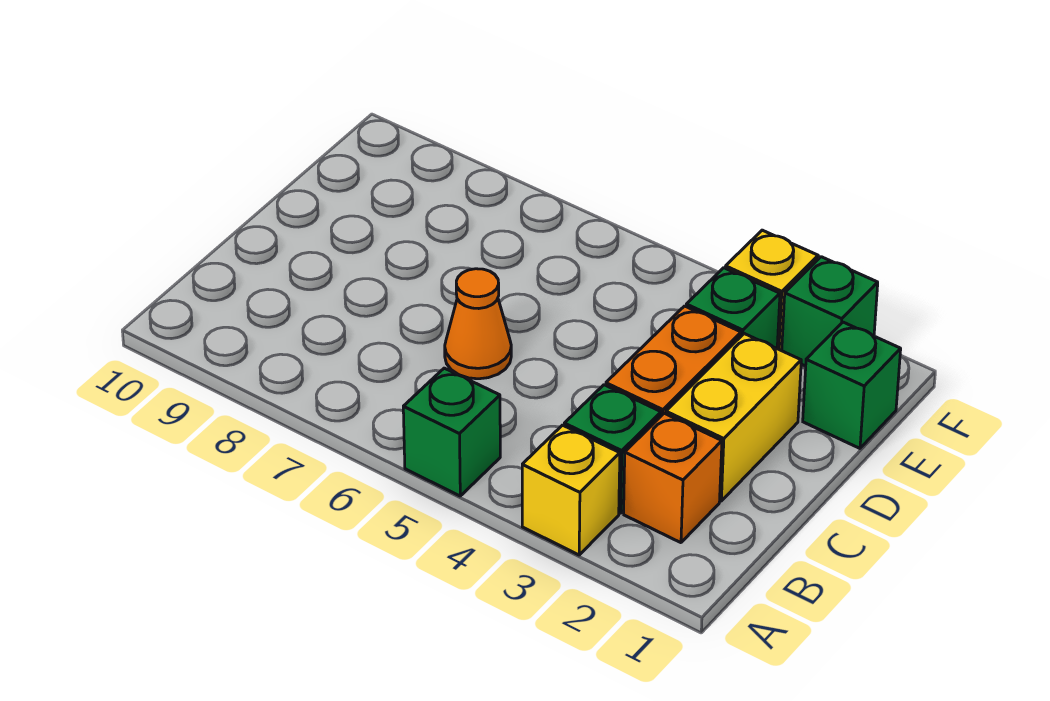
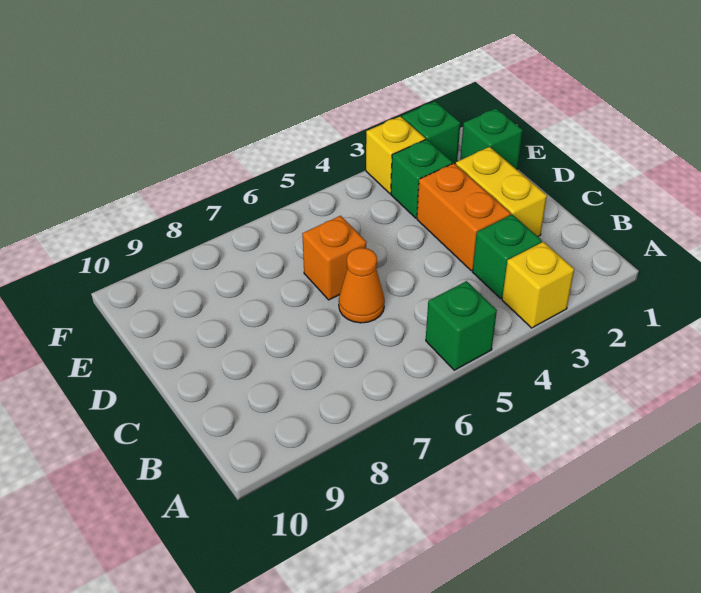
orange brick B2 level 1 -> orange brick D6 level 1

